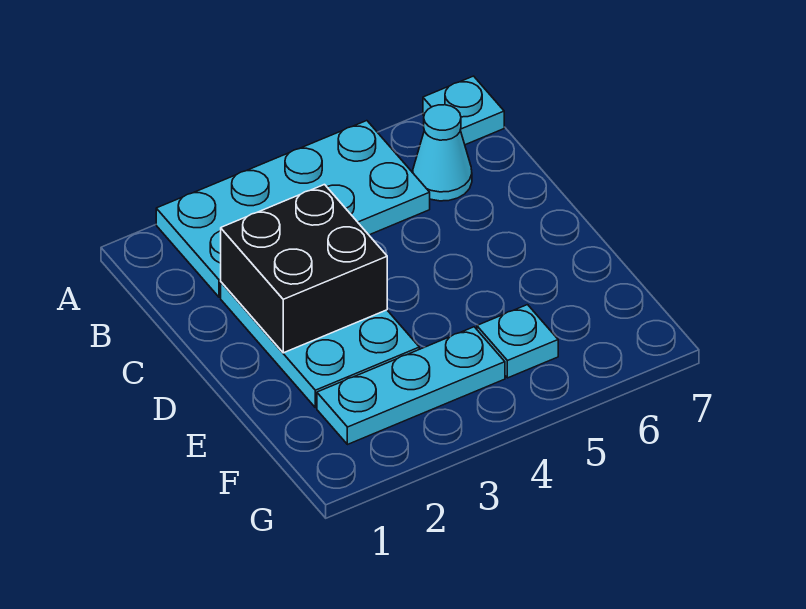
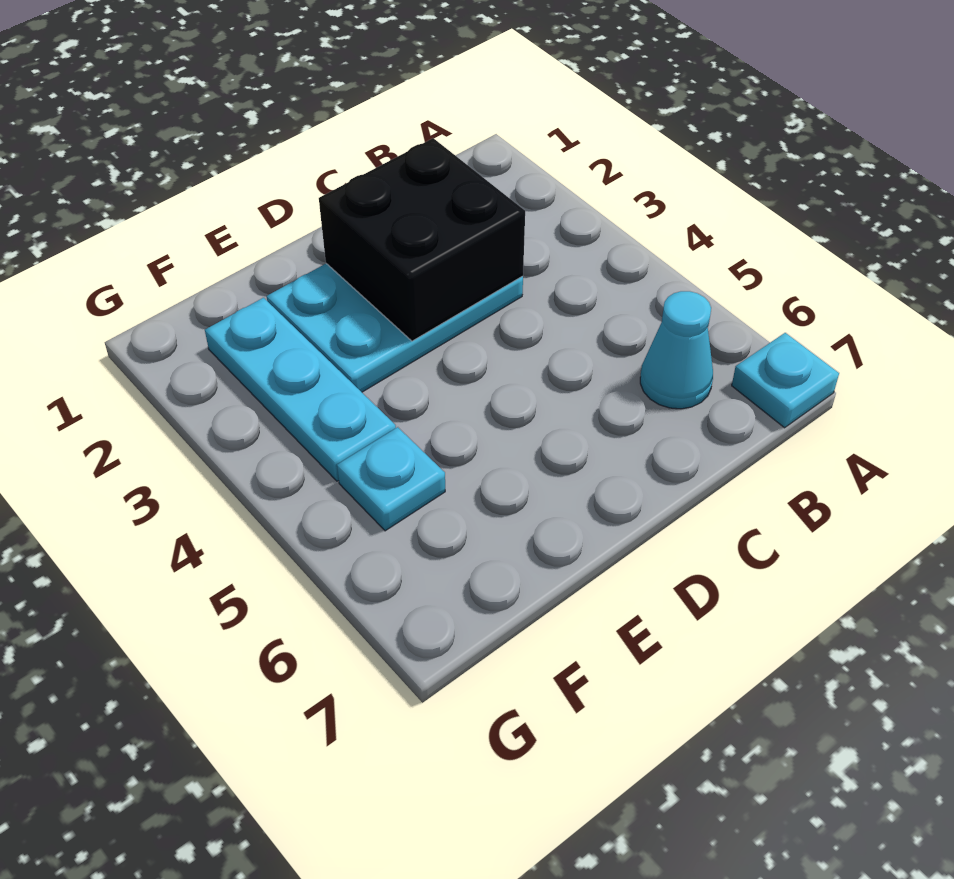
cyan plate A2:B5 level 1 -> none

